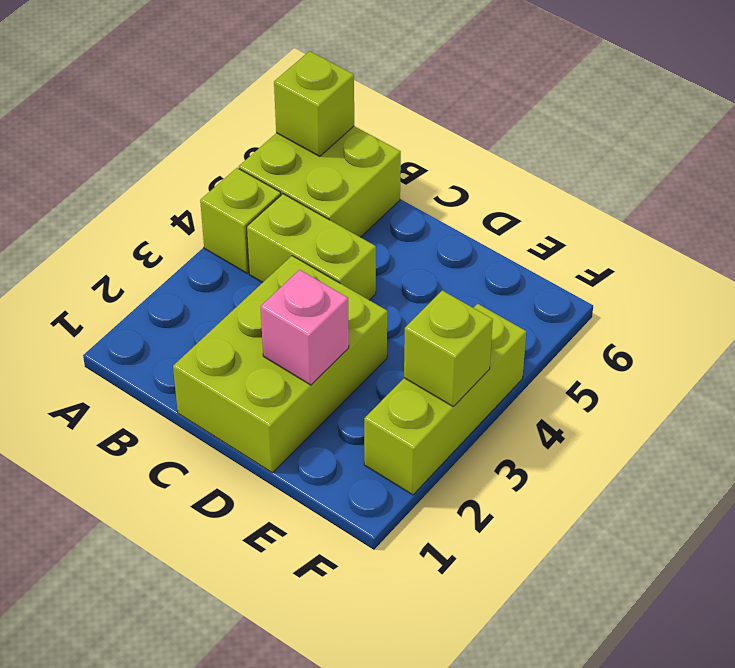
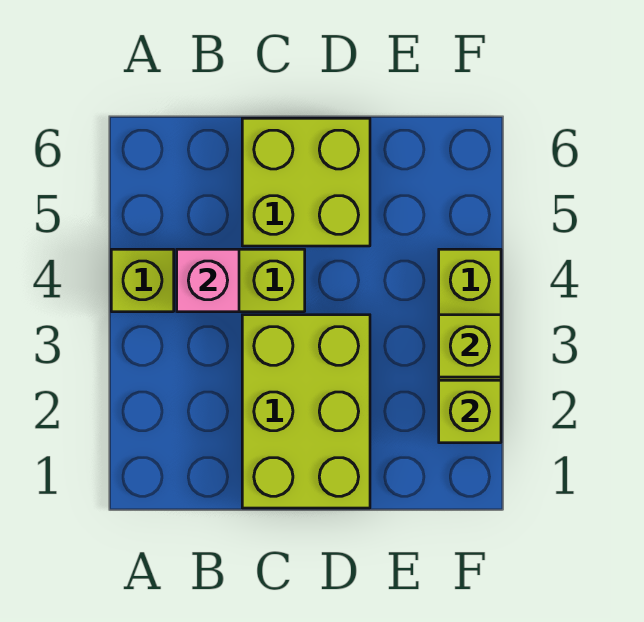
lime brick A5:B6 level 1 -> lime brick C5:D6 level 1
lime brick A6 level 2 -> lime brick F2 level 2
pink brick D2 level 2 -> pink brick B4 level 2

